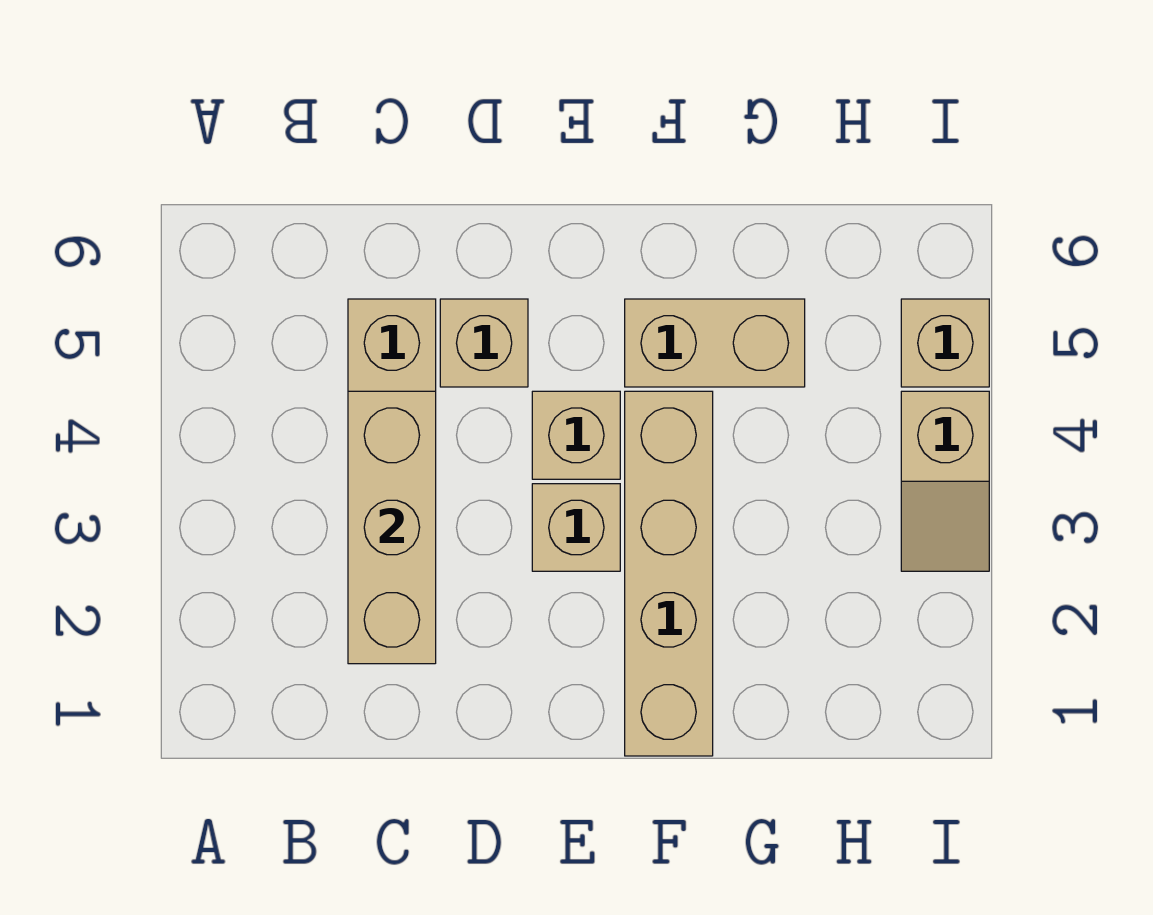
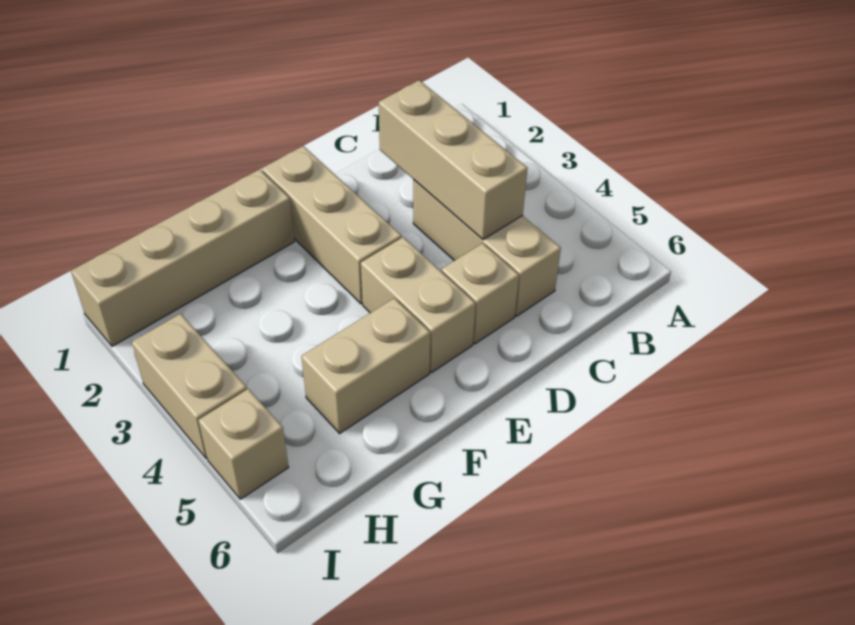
tan brick E3 level 1 -> tan brick E1:E3 level 1
tan brick E4 level 1 -> tan brick E4:E5 level 1
tan brick F1:F4 level 1 -> tan brick F1:I1 level 1
tan slope I3:I4 level 1 top 4 -> tan brick I3:I4 level 1

